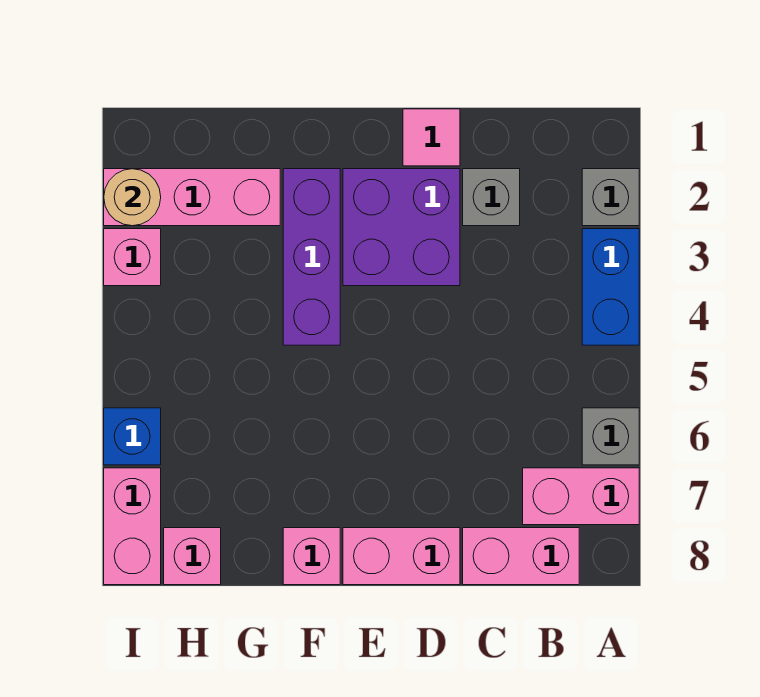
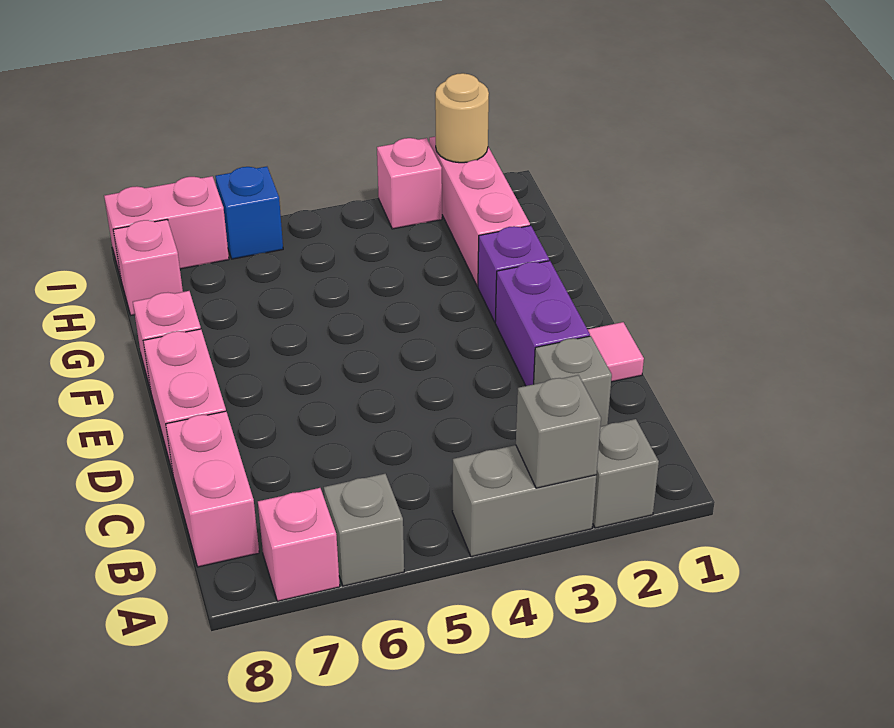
blue brick A3:A4 level 1 -> grey brick A3:A4 level 1
none -> grey brick A3 level 2
pink brick A7:B7 level 1 -> pink brick A7 level 1
purple brick D2:E3 level 1 -> purple brick D2:E2 level 1
purple brick F2:F4 level 1 -> purple brick F2 level 1

